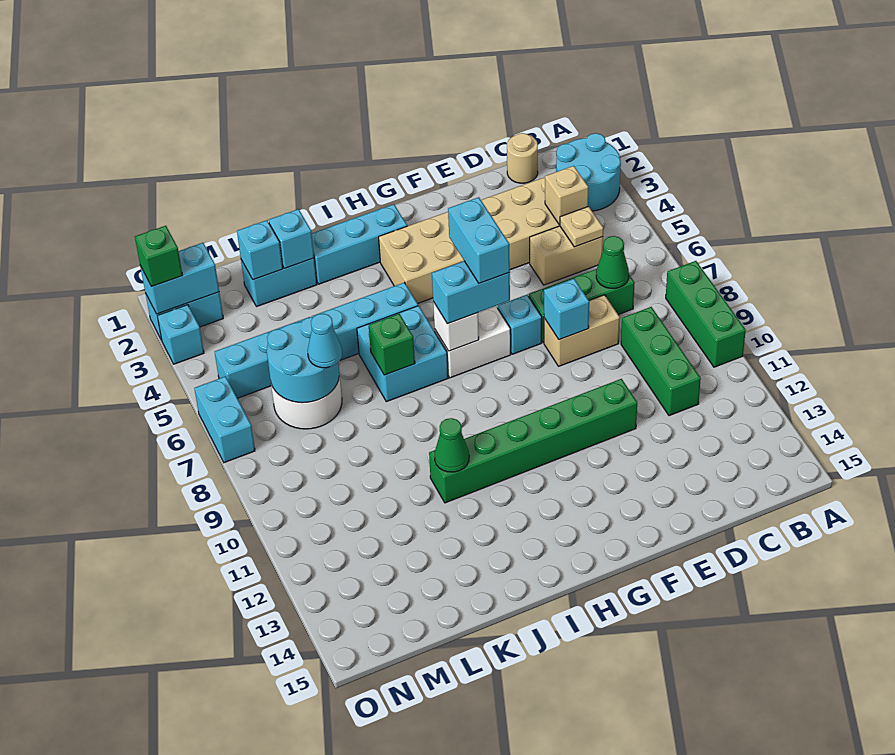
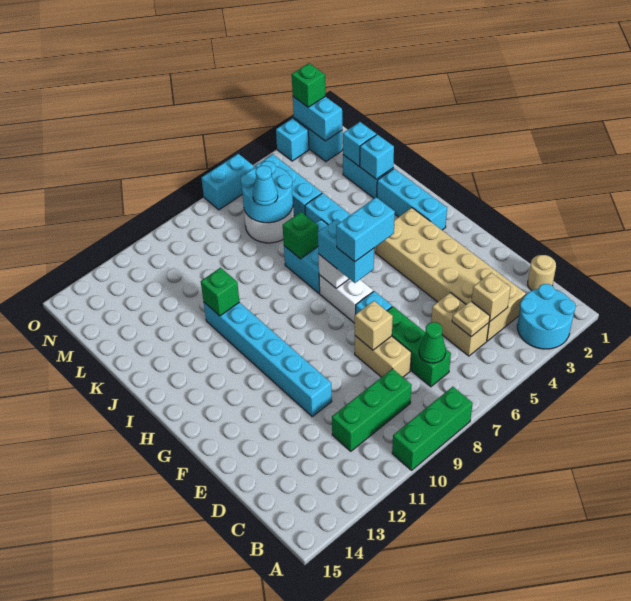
cyan brick E8 level 2 -> tan brick E8 level 2
green brick E11:J11 level 1 -> cyan brick E11:J11 level 1
green cone J11 level 2 -> green brick J11 level 2

